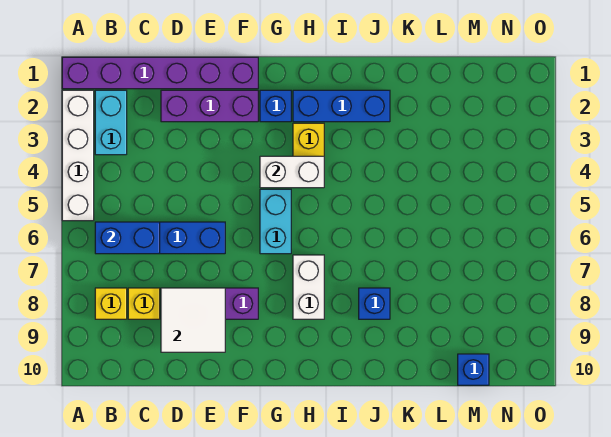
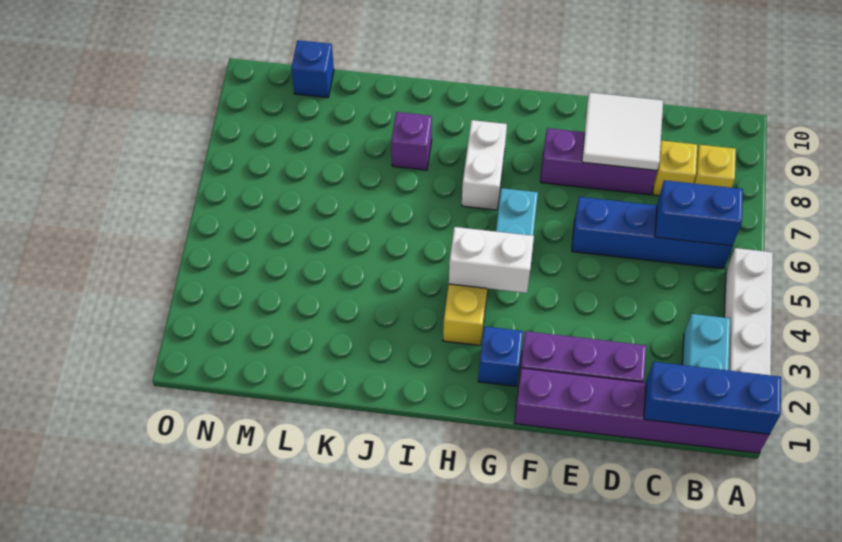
blue brick H2:J2 level 1 -> blue brick A1:C1 level 2
blue brick J8 level 1 -> purple brick J8 level 1

